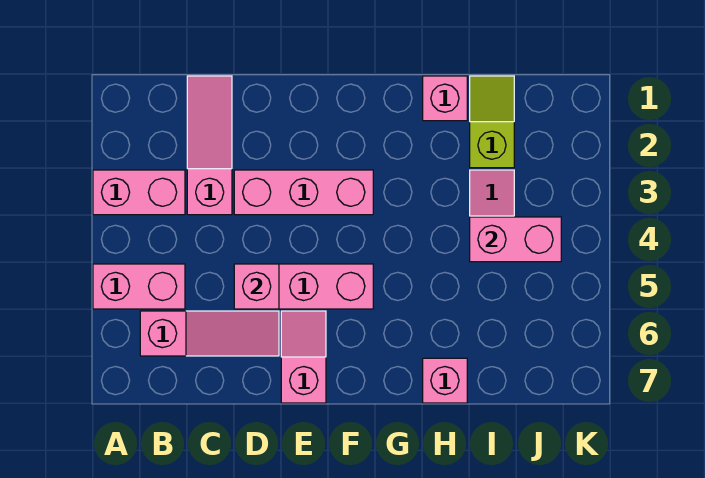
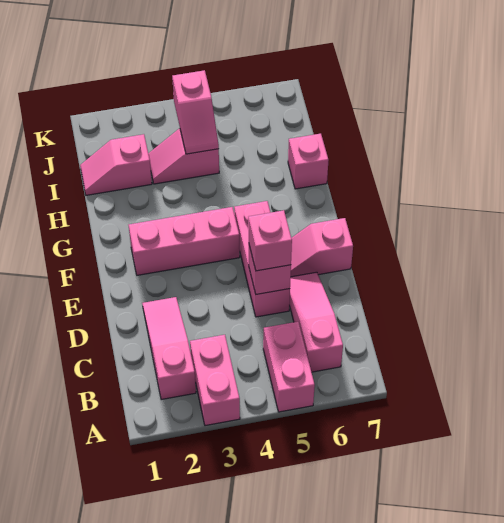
pink slope C1:C3 level 1 top 3 -> pink slope B2:D2 level 1 top B
pink brick D3:F3 level 1 -> pink brick F2:F4 level 1
pink brick H1 level 1 -> pink brick D5 level 3
lime slope I1:I2 level 1 top 2 -> pink slope I1:I2 level 1 top 2
pink brick I4:J4 level 2 -> pink slope I4:J4 level 2 top J

